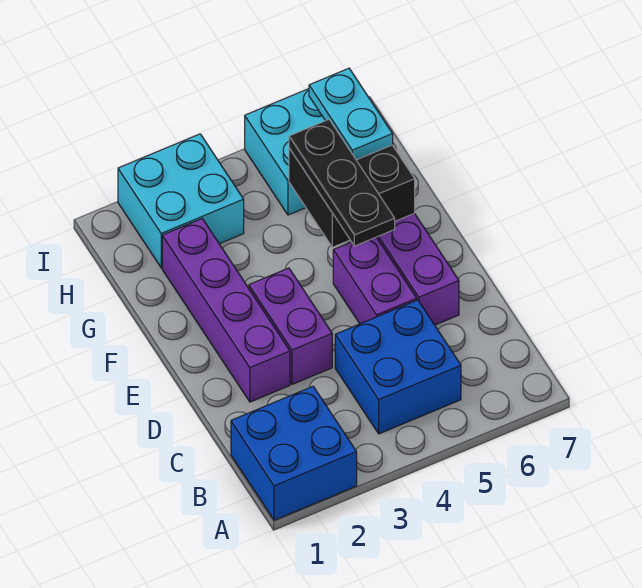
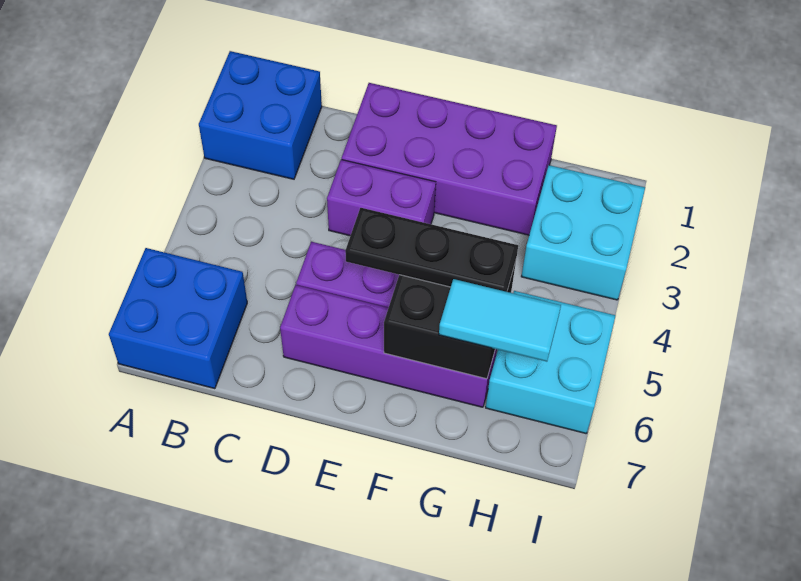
blue brick B4:C5 level 1 -> blue brick A6:B7 level 1
purple brick D2:G2 level 1 -> purple brick D1:G2 level 1
cyan plate G6:H6 level 3 -> cyan tile G6:H6 level 3

